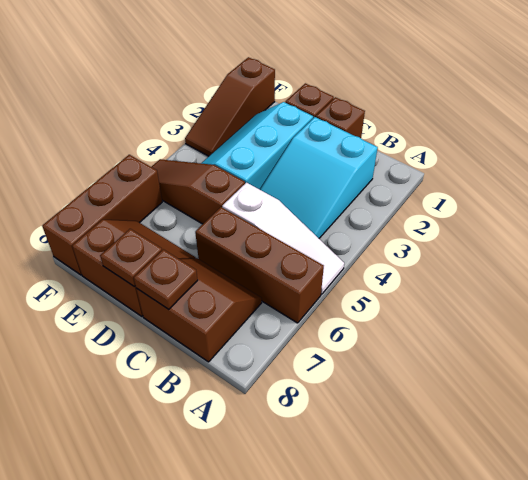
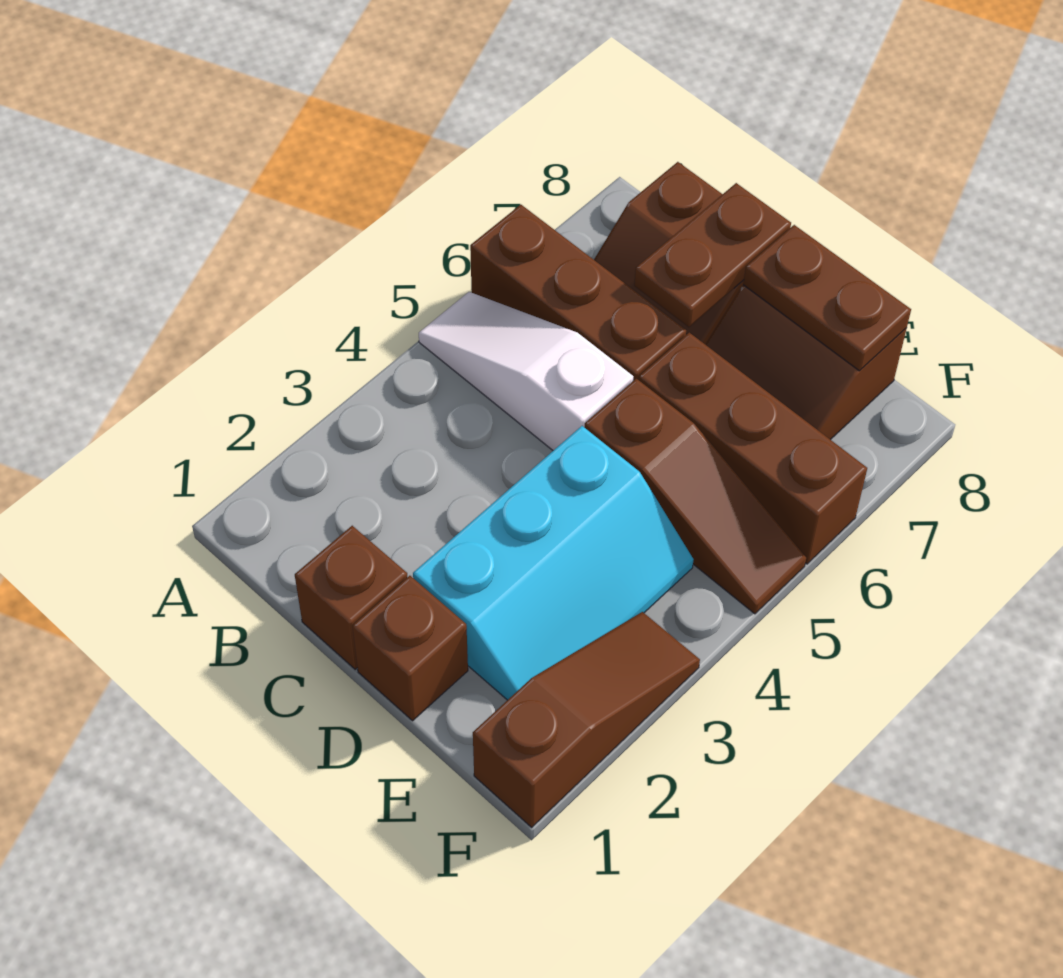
cyan slope B2:C4 level 1 top 2 -> none
brown plate C8 level 2 -> brown plate C7:C8 level 2
brown plate D8 level 2 -> brown plate D8:E8 level 2
brown brick F6:F8 level 1 -> brown brick D6:F6 level 1

